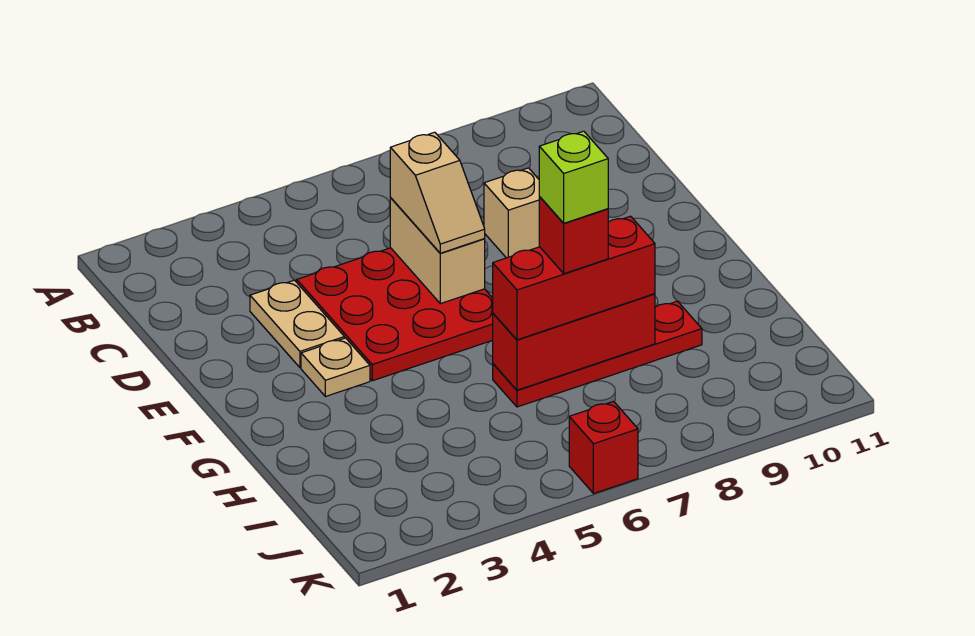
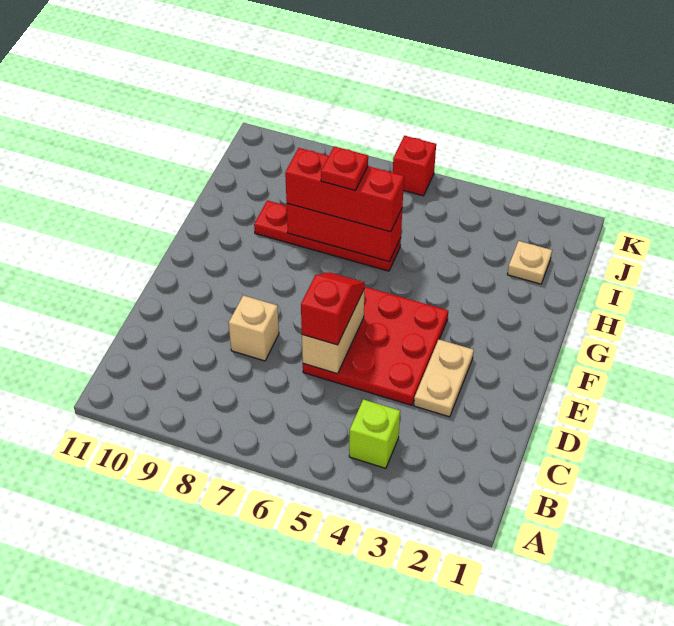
tan slope D6:E6 level 3 top D -> red slope D6:E6 level 3 top D
tan plate F3 level 1 -> tan plate I2 level 1
red brick H7 level 4 -> red plate H7 level 4
lime brick H7 level 5 -> lime brick B4 level 1

